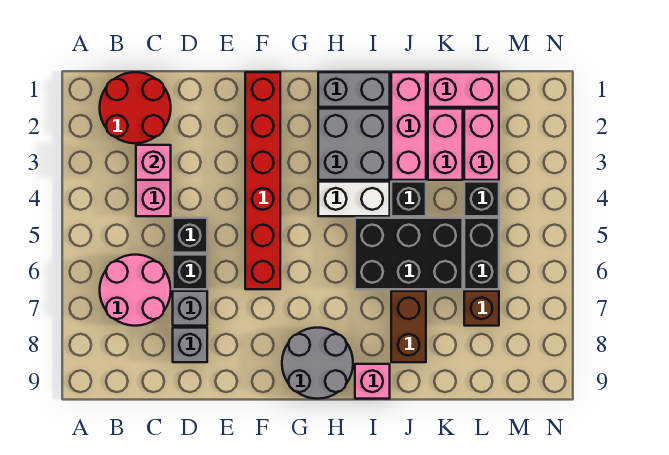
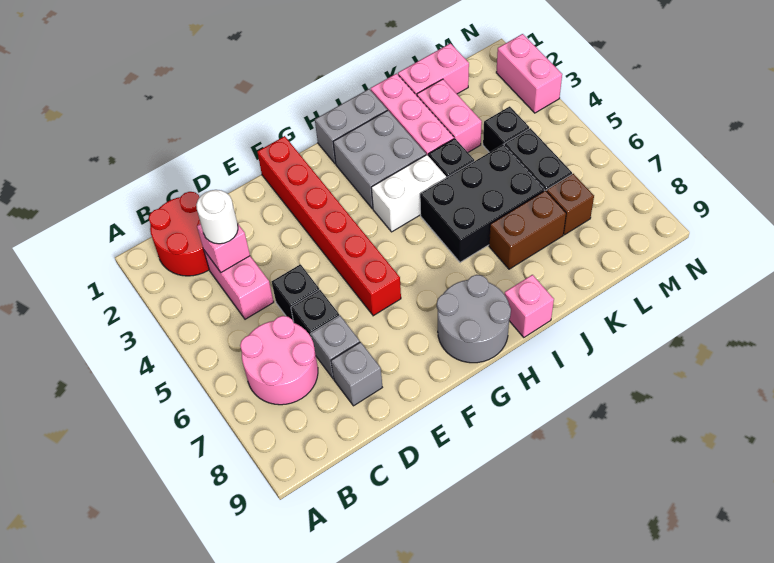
none -> white round brick C3 level 3
brown brick J7:J8 level 1 -> brown brick J7:K7 level 1
pink brick L2:L3 level 1 -> pink brick N2:N3 level 1

